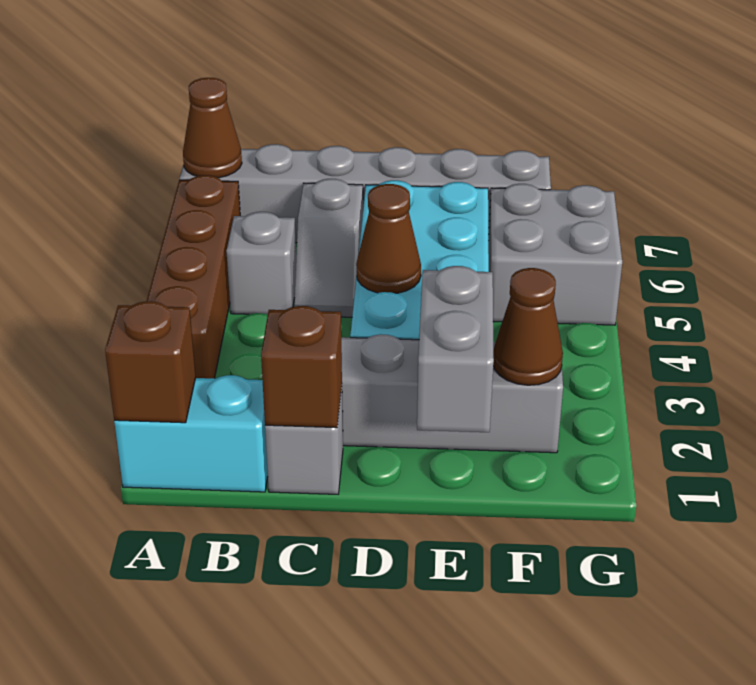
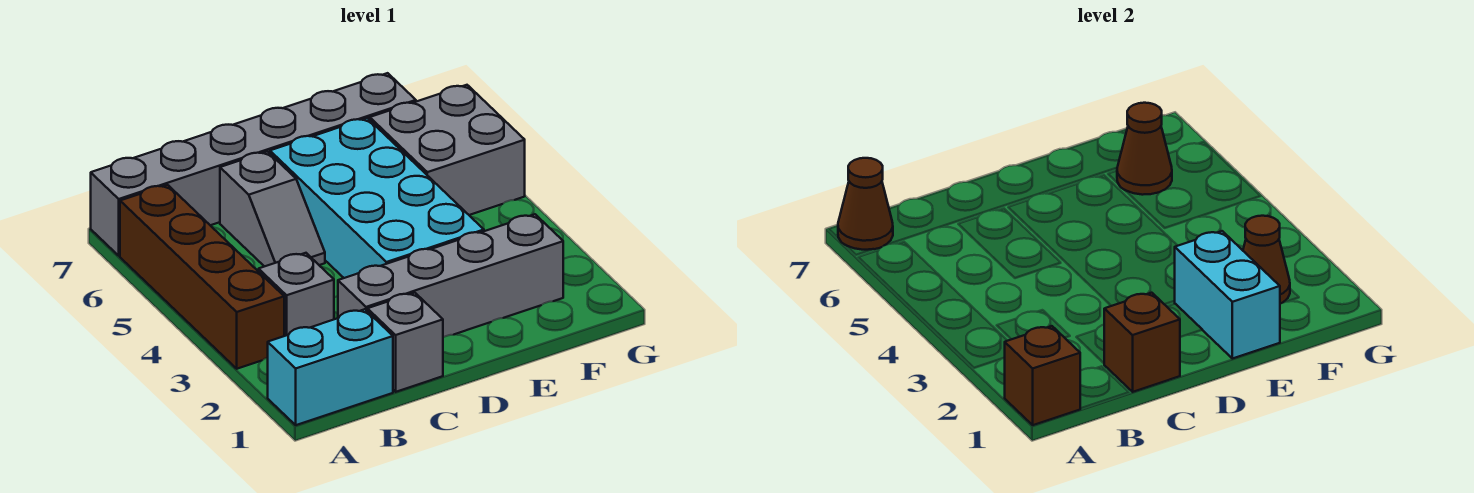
grey brick B5 level 1 -> grey brick B3 level 1
brown cone D4 level 2 -> brown cone F6 level 2
grey brick E1:E2 level 2 -> cyan brick E1:E2 level 2

